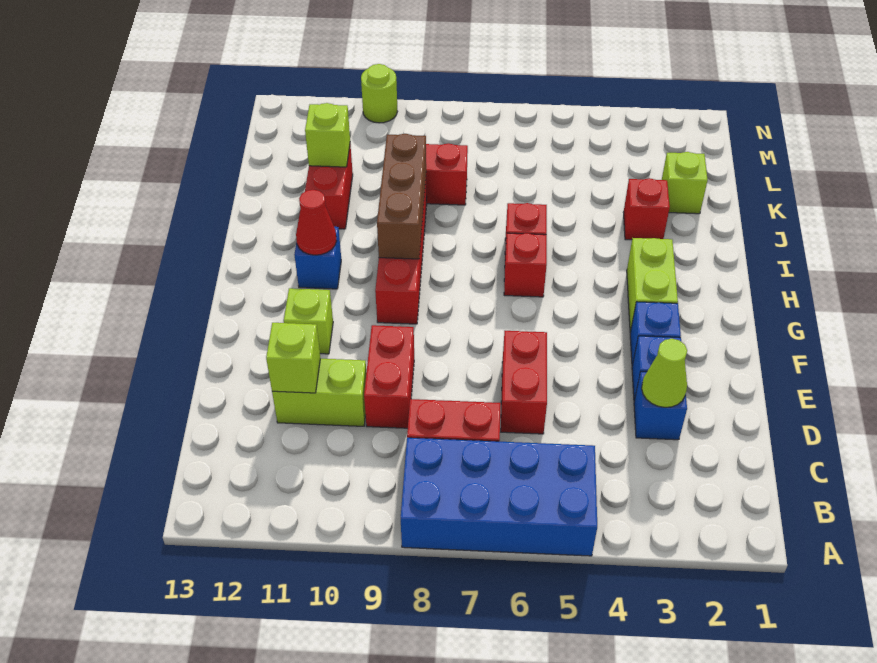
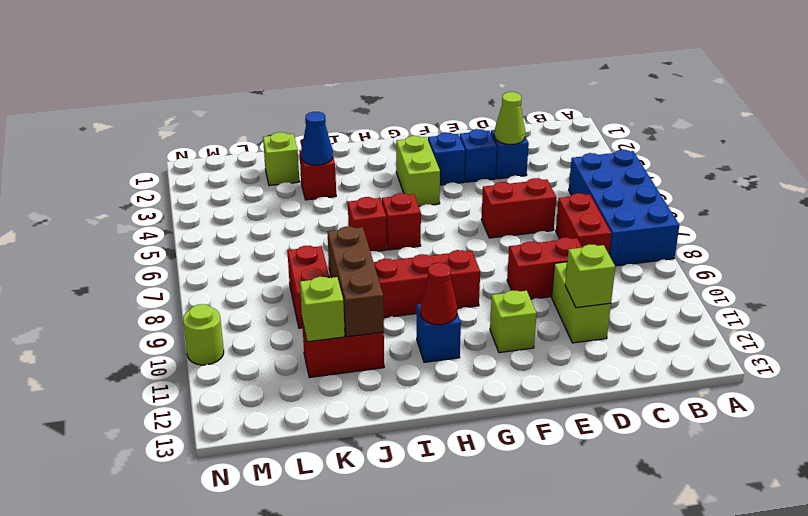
lime brick G3:H3 level 1 -> lime brick G3:G4 level 1
brown brick H9:J9 level 2 -> brown brick J9:J11 level 2
none -> blue cone J3 level 2

